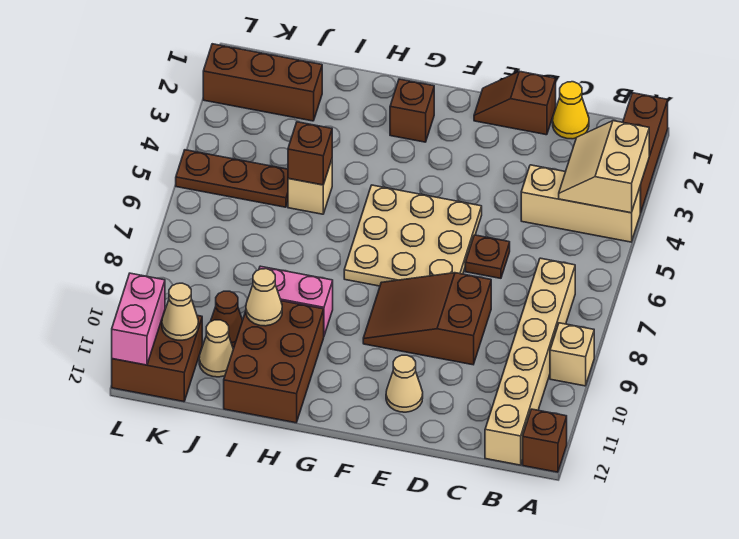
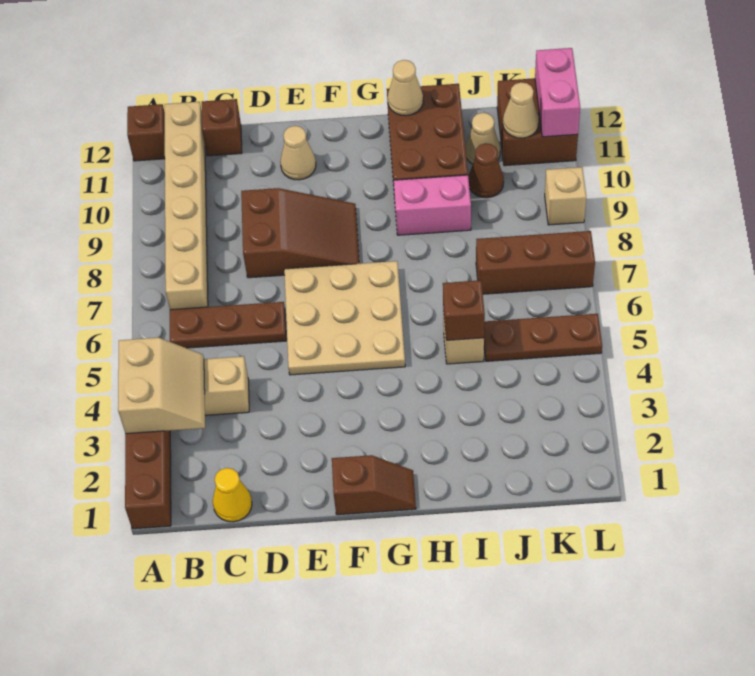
tan brick A9 level 1 -> tan brick L9 level 1
brown slope D1:E1 level 1 top D -> brown slope F1:G1 level 1 top F
brown plate D6 level 1 -> brown plate B6:D6 level 1
brown brick G2 level 1 -> brown brick C12 level 1
tan cone I10 level 2 -> tan cone H12 level 2
brown brick J2:L2 level 1 -> brown brick J7:L7 level 1

